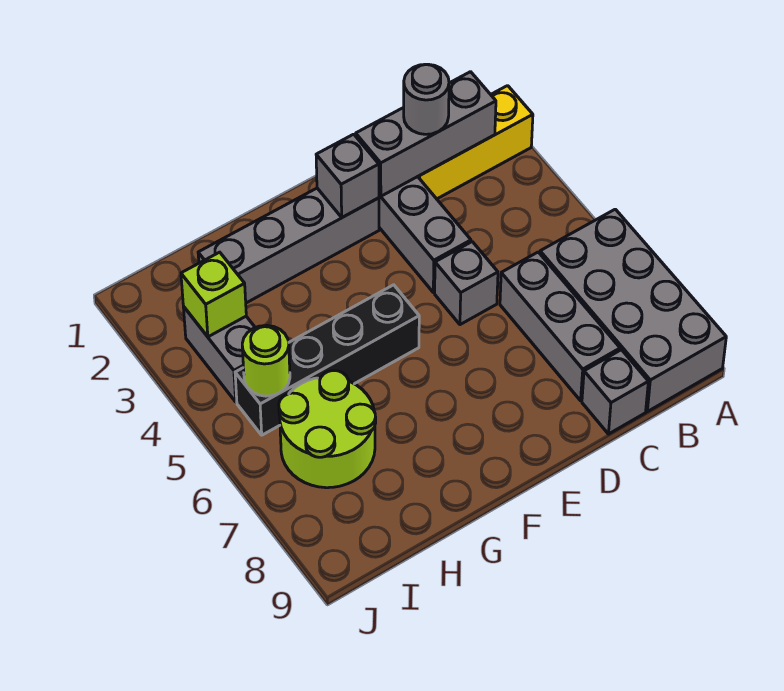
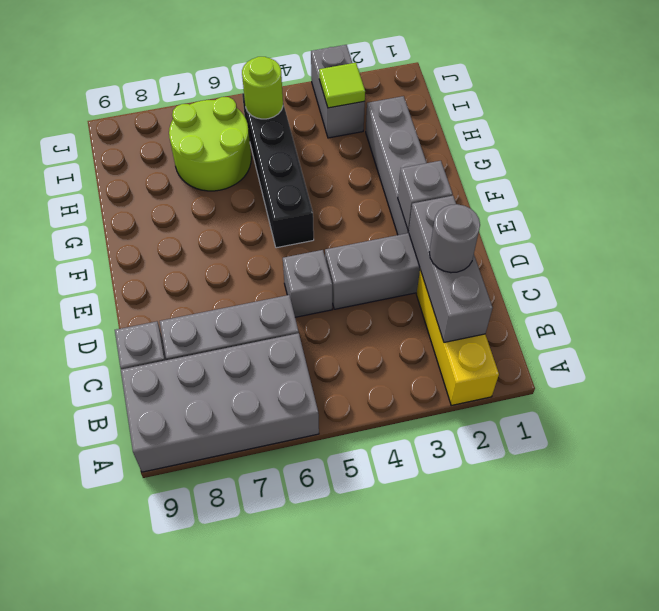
grey brick I3:I4 level 1 -> grey brick I3:J3 level 1
lime brick I3 level 2 -> lime tile I3 level 2

